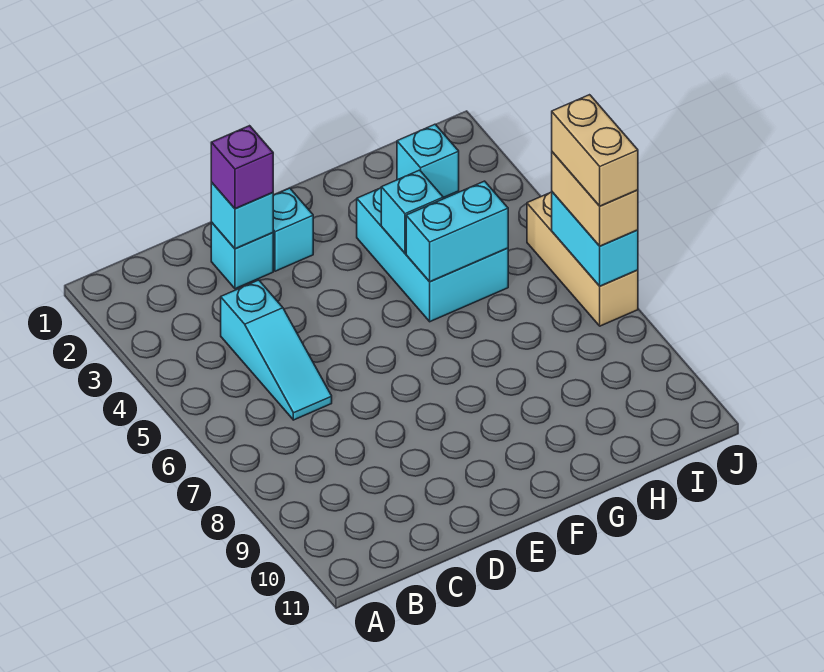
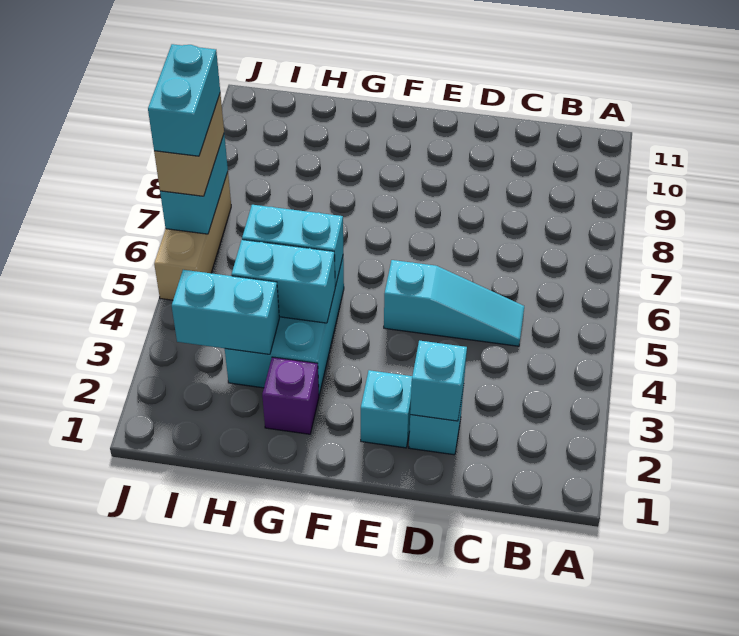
cyan slope C4:C6 level 1 top 4 -> cyan slope C5:E5 level 1 top E
purple brick D2 level 3 -> purple brick G2 level 1
cyan brick G4 level 2 -> cyan brick G4:H4 level 2
cyan brick H3 level 2 -> cyan brick H3:I3 level 2
tan brick J6:J7 level 4 -> cyan brick J6:J7 level 4

